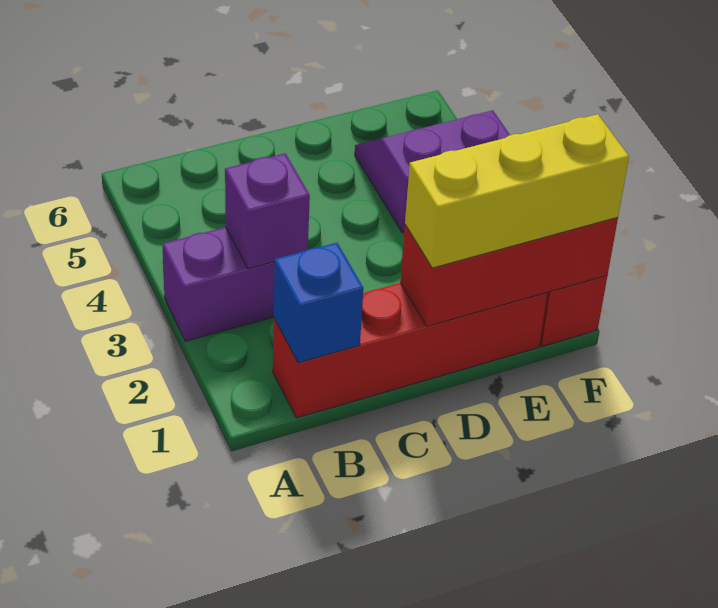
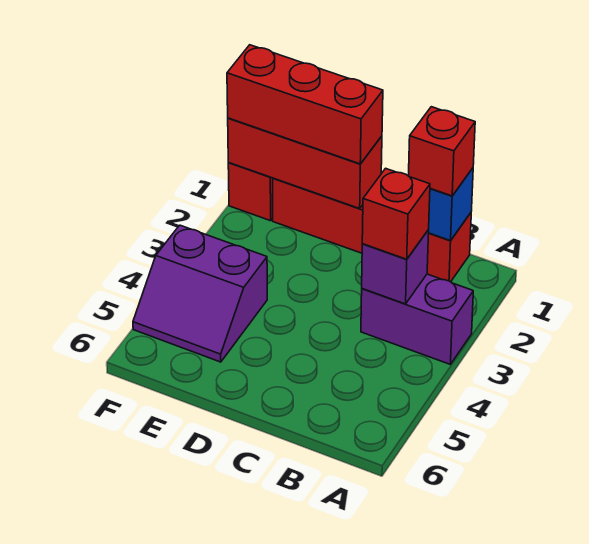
none -> red brick B1 level 3
none -> red brick B3 level 3
yellow brick D1:F1 level 3 -> red brick D1:F1 level 3

